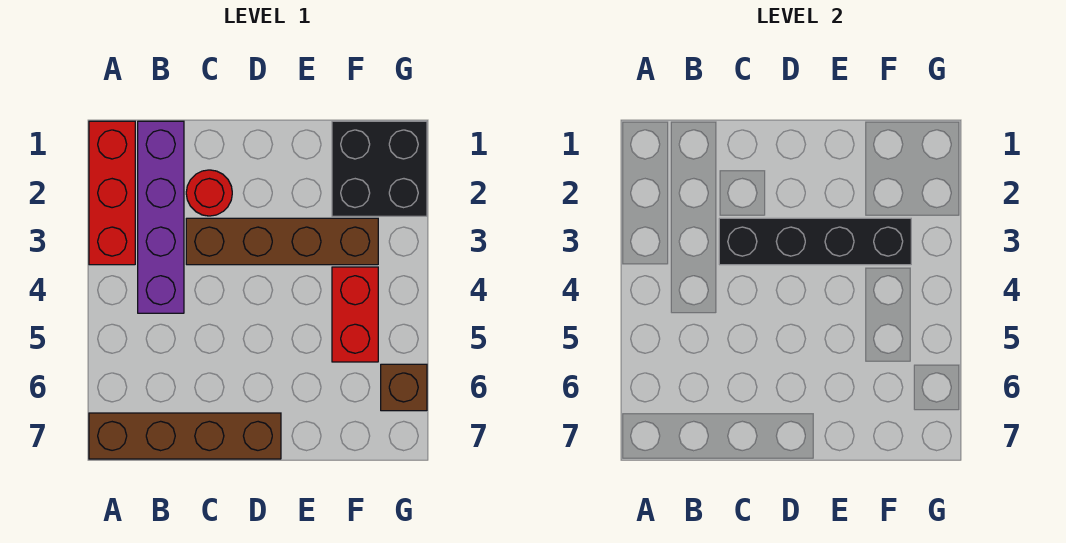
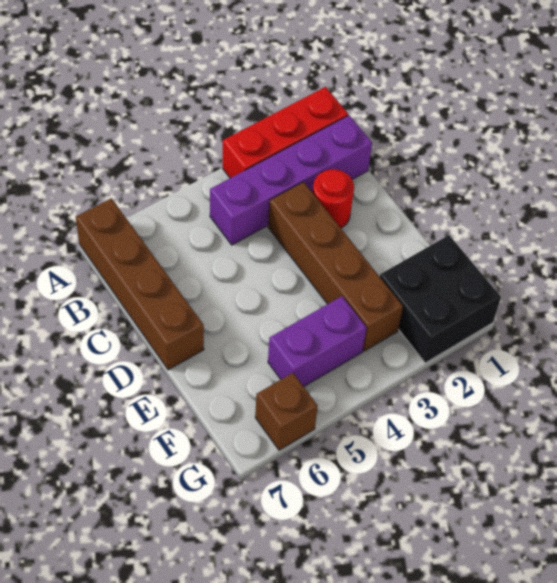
black brick C3:F3 level 2 -> none
red brick F4:F5 level 1 -> purple brick F4:F5 level 1

